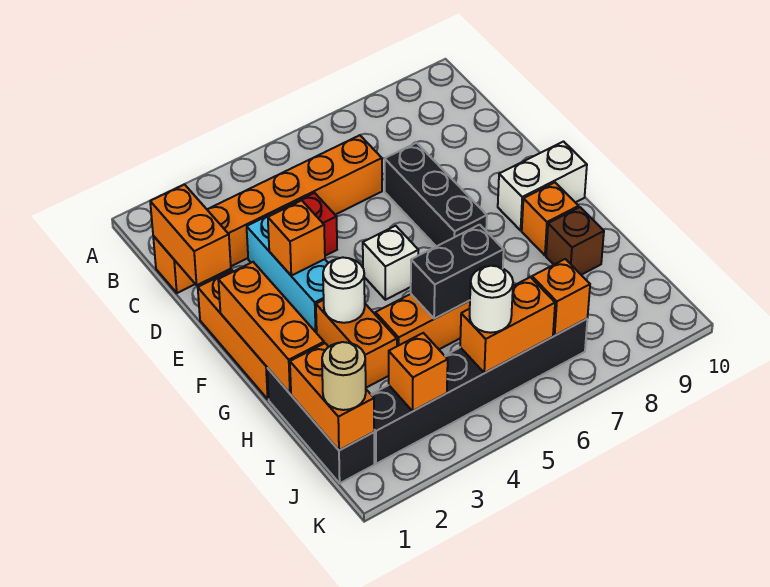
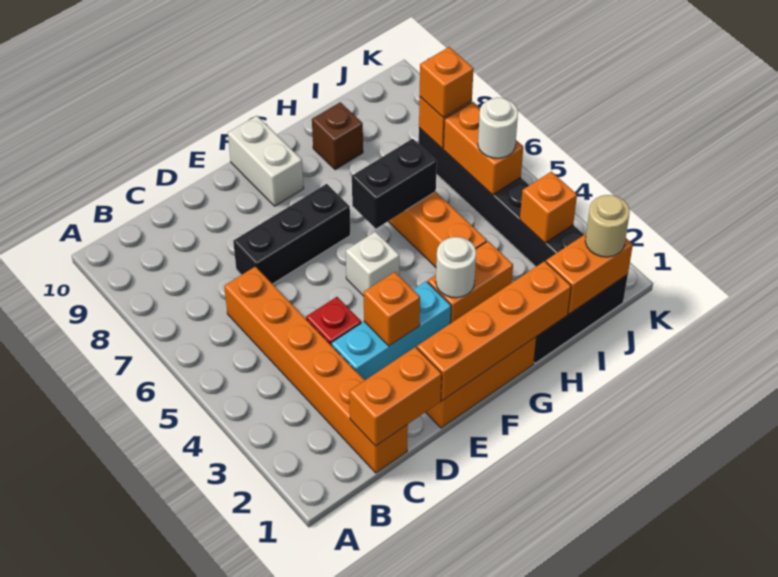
orange brick F1:H1 level 2 -> orange brick E1:H1 level 2
orange brick G9 level 1 -> orange brick J7 level 3
black brick H5:H6 level 2 -> black brick G6:H6 level 2

